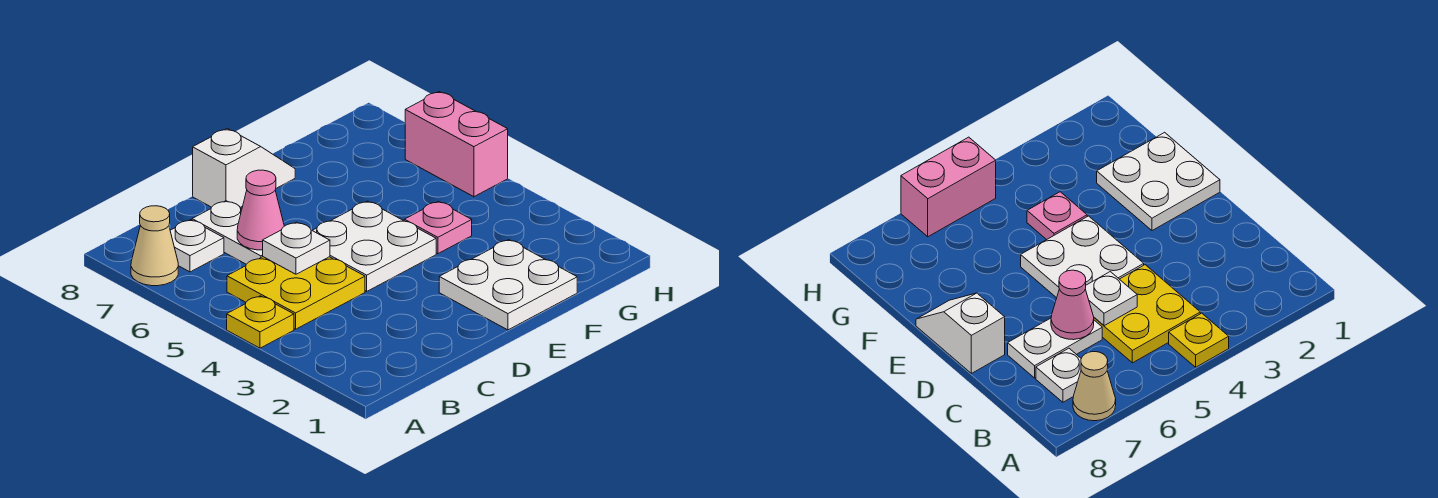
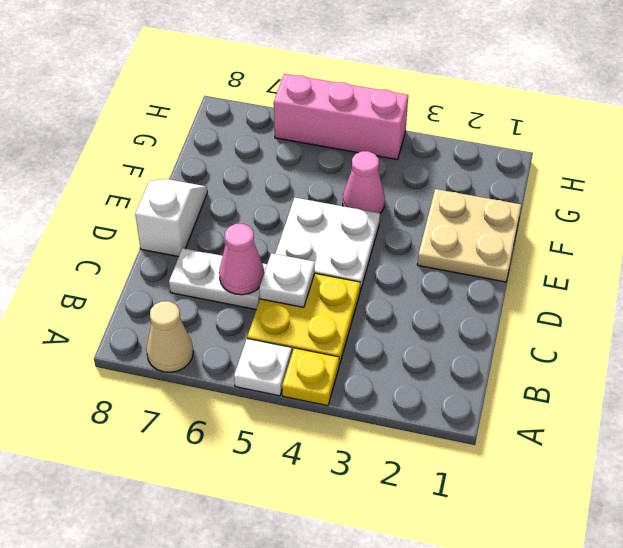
white plate B7 level 1 -> white plate A5 level 1
white plate E1:F2 level 1 -> tan plate E1:F2 level 1
pink plate F4 level 1 -> pink cone F4 level 1
pink brick H5:H6 level 1 -> pink brick H4:H6 level 1

